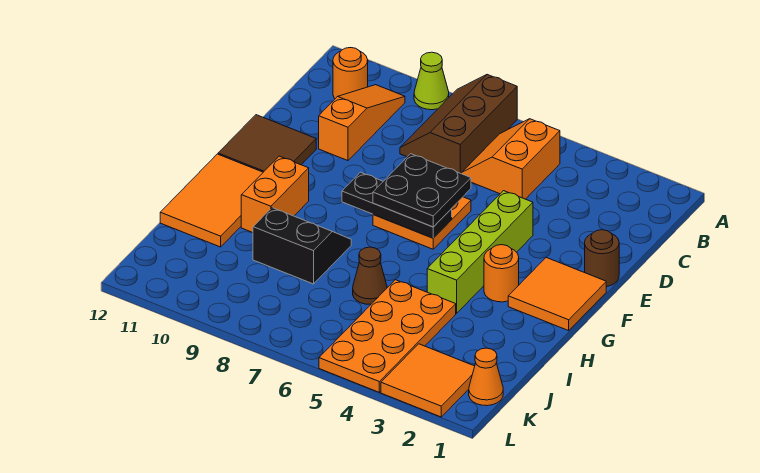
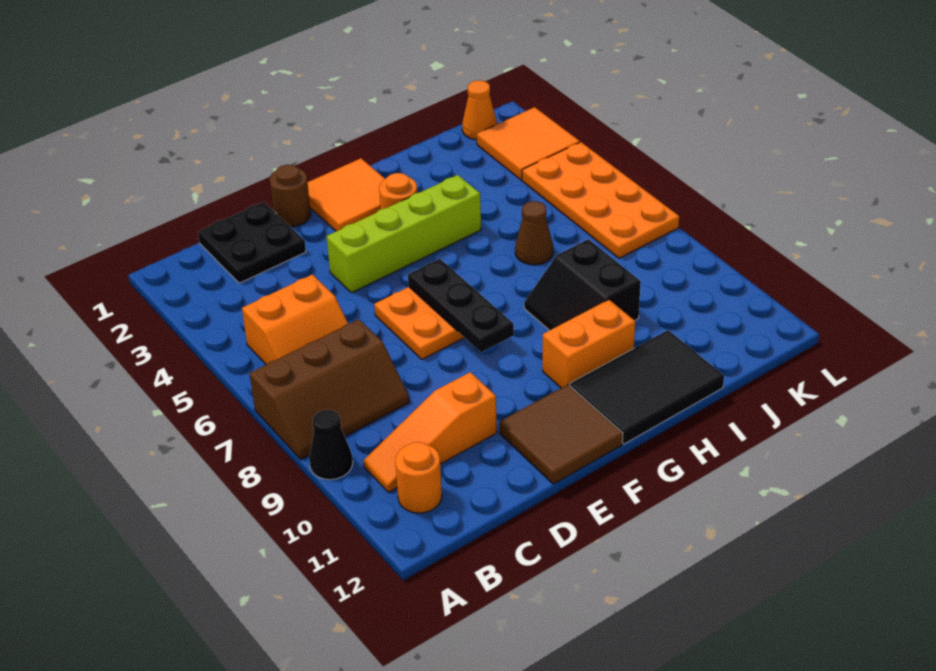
lime cone A9 level 1 -> black cone A9 level 1
black plate E6:F7 level 3 -> black plate C1:D2 level 1
orange tile G11:I12 level 1 -> black tile G11:I12 level 1
orange plate I4:L5 level 1 -> orange plate K4:L7 level 1

